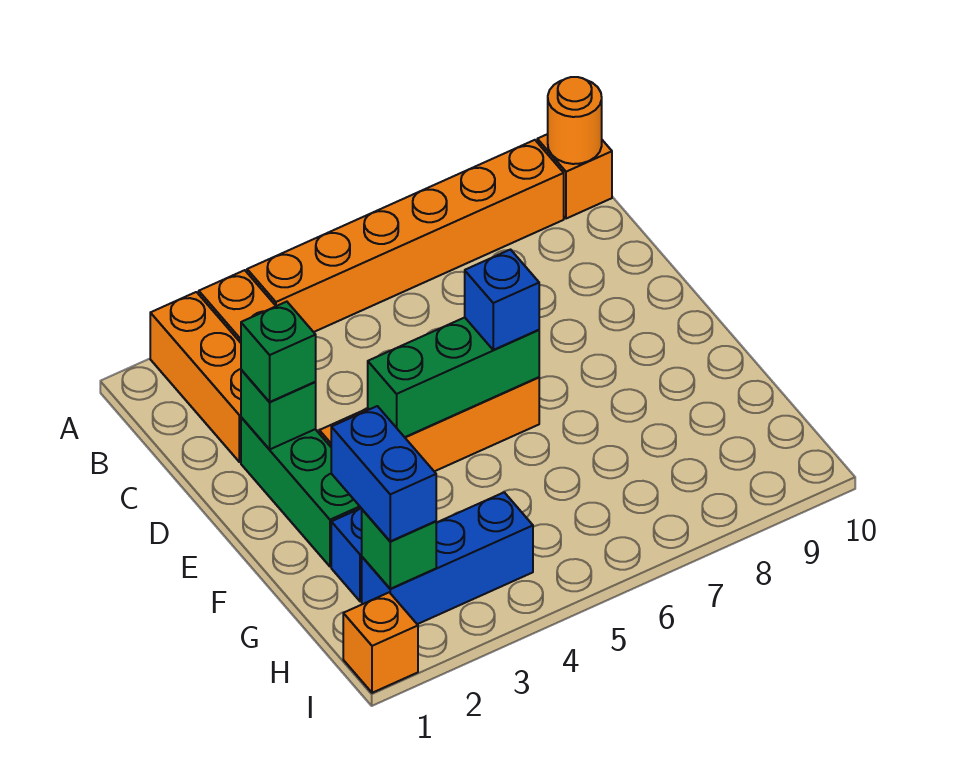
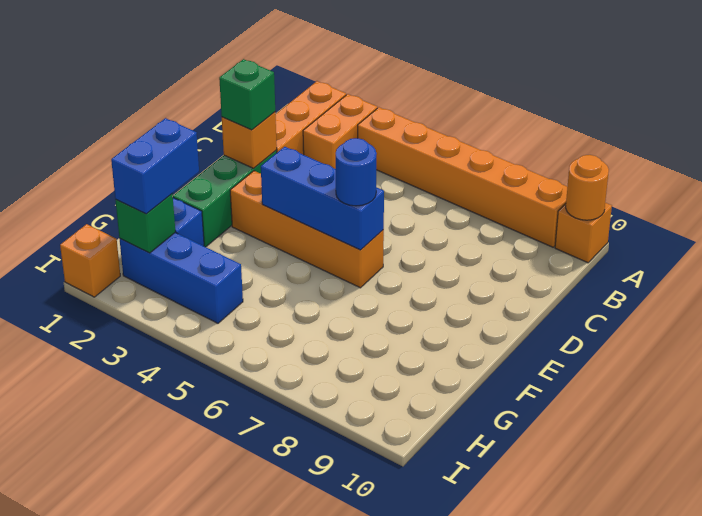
green brick D2 level 2 -> orange brick D2 level 2
green brick E4:E6 level 2 -> blue brick E4:E6 level 2
blue brick E6 level 3 -> blue round brick E6 level 3

